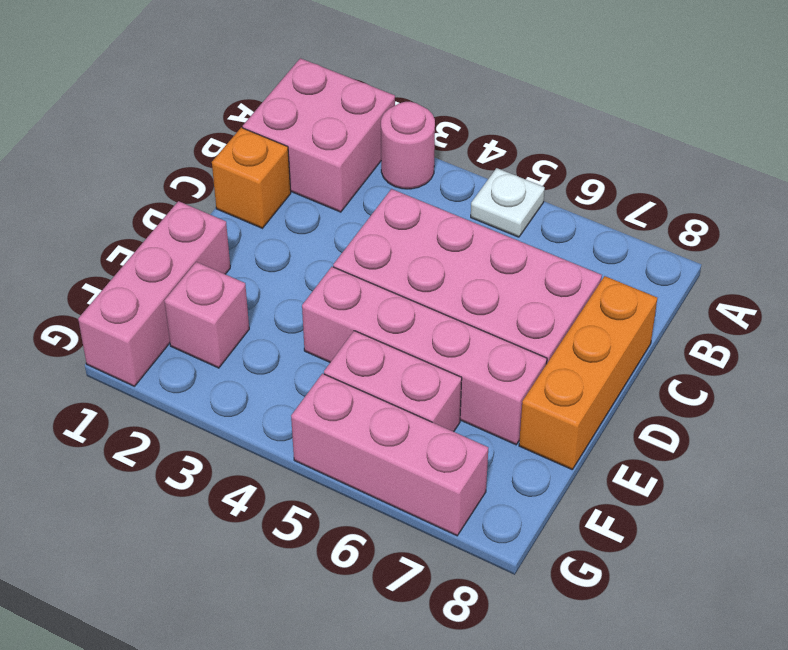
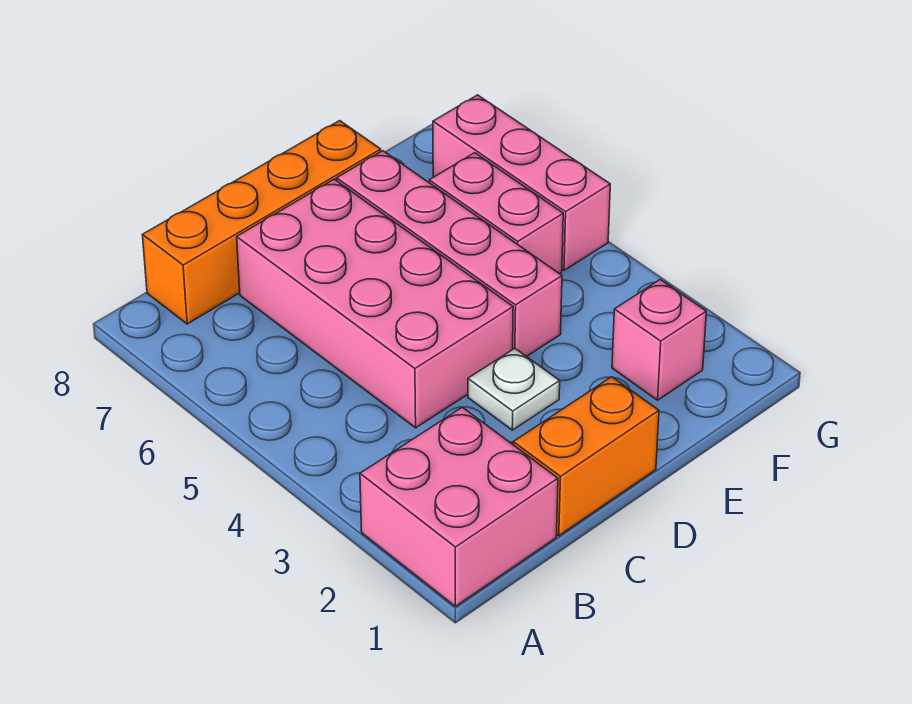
pink round brick A3 level 1 -> none
white plate A5 level 1 -> white plate D3 level 1
orange brick C1 level 1 -> orange brick C1:D1 level 1
orange brick C8:E8 level 1 -> orange brick B8:E8 level 1
pink brick E1:G1 level 1 -> none

